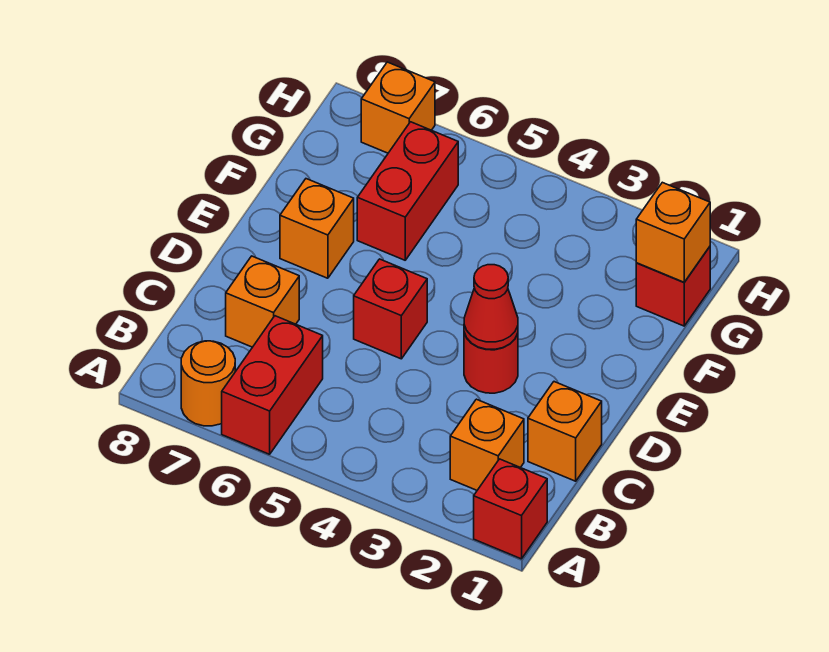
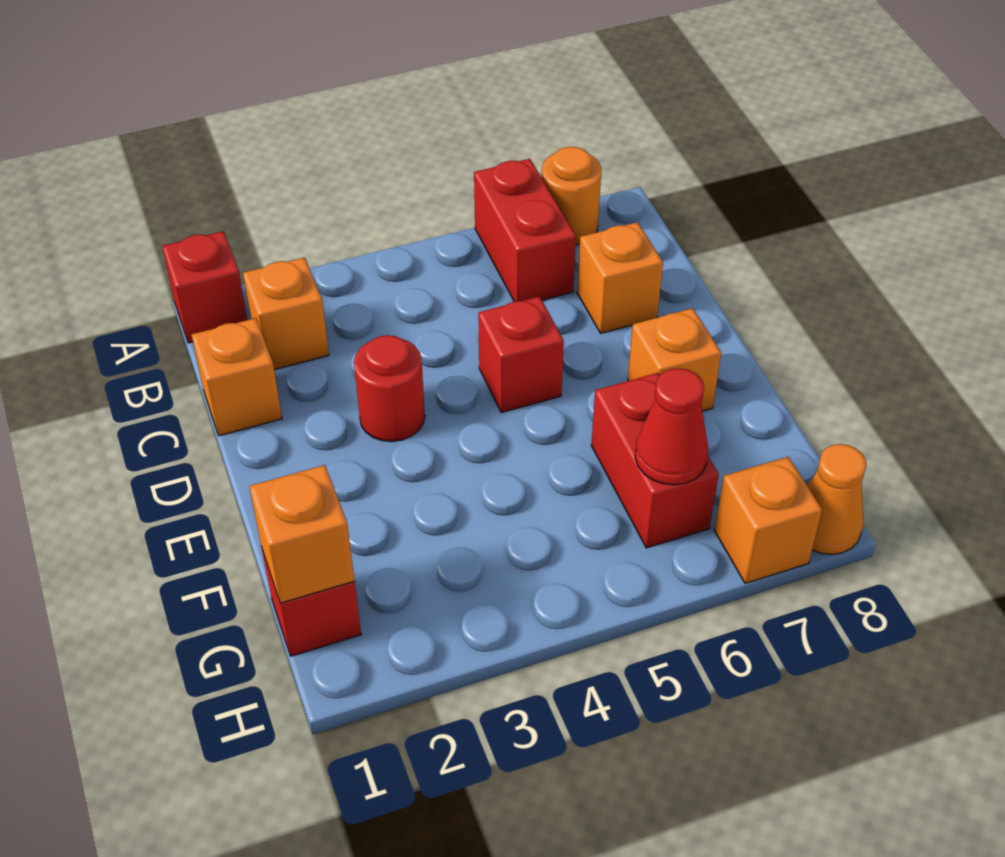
red cone D3 level 2 -> red cone G6 level 2
none -> orange cone H8 level 1

